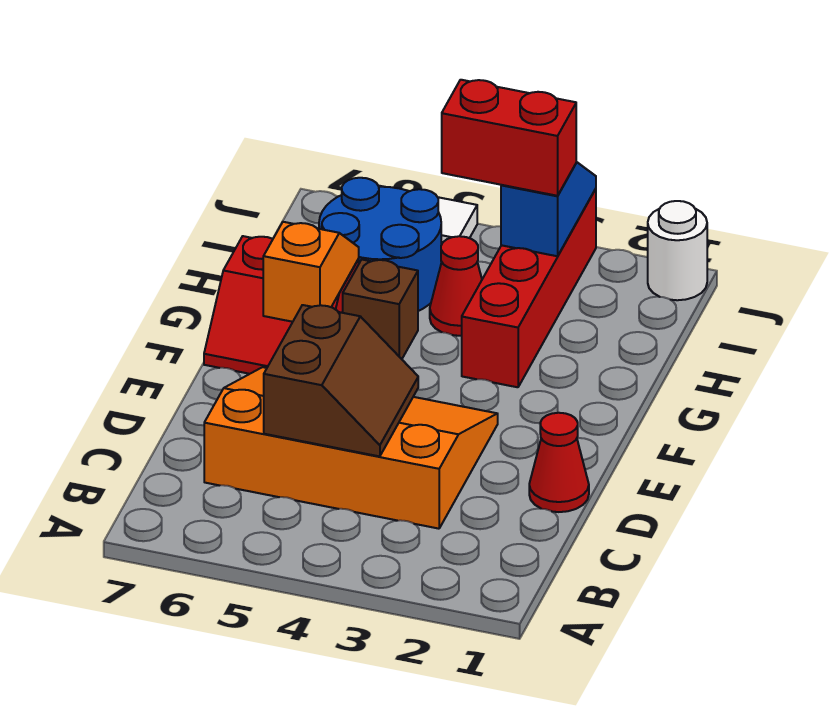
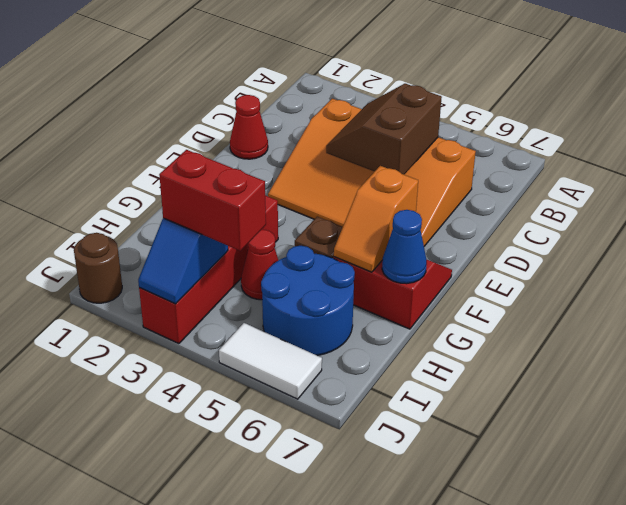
none -> blue cone G7 level 2
white round brick J1 level 1 -> brown round brick J1 level 1

